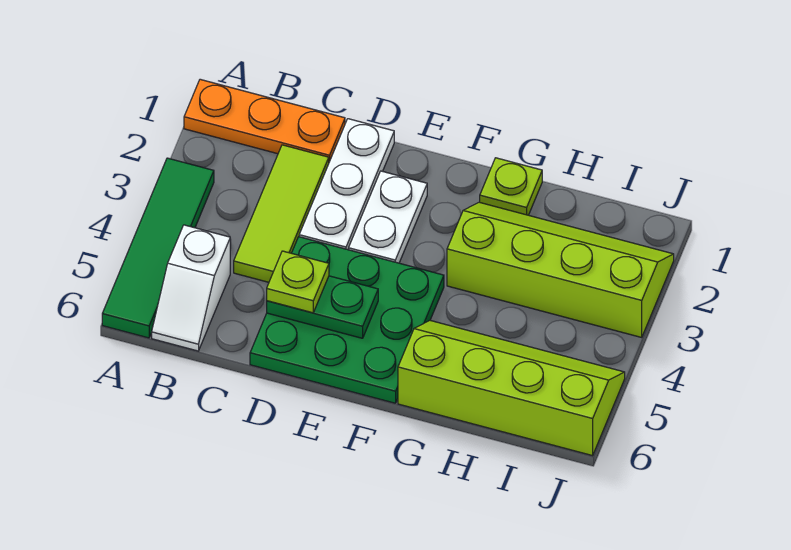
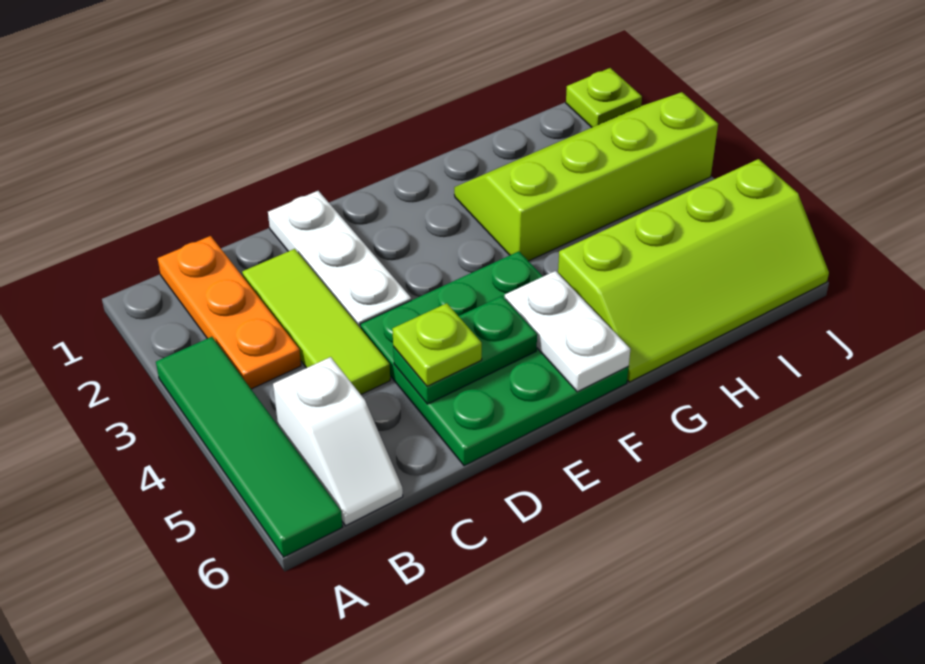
orange plate A1:C1 level 1 -> orange plate B1:B3 level 1
white plate E2:E3 level 1 -> white plate F5:F6 level 2
lime plate G1 level 1 -> lime plate J1 level 1
lime slope G5:J6 level 1 top 6 -> lime slope G5:J6 level 1 top 5

